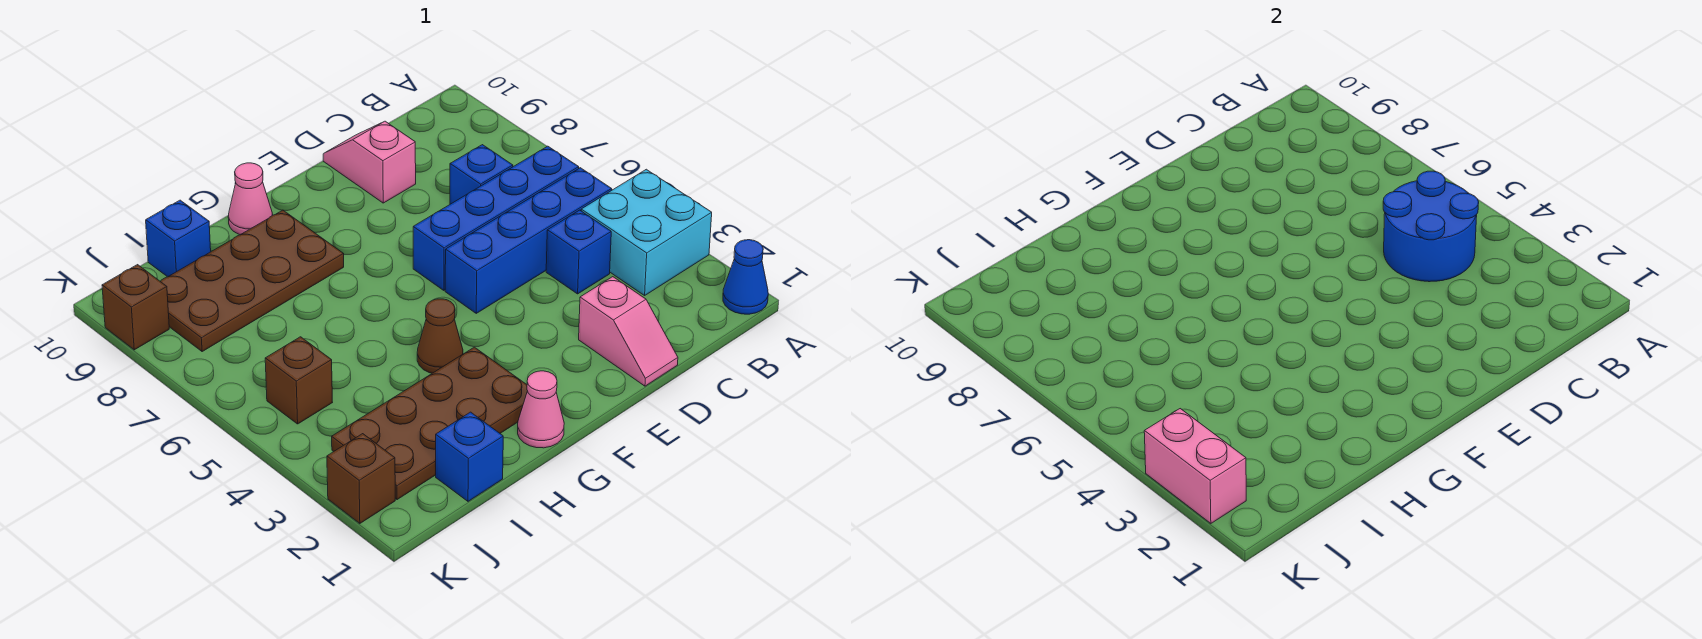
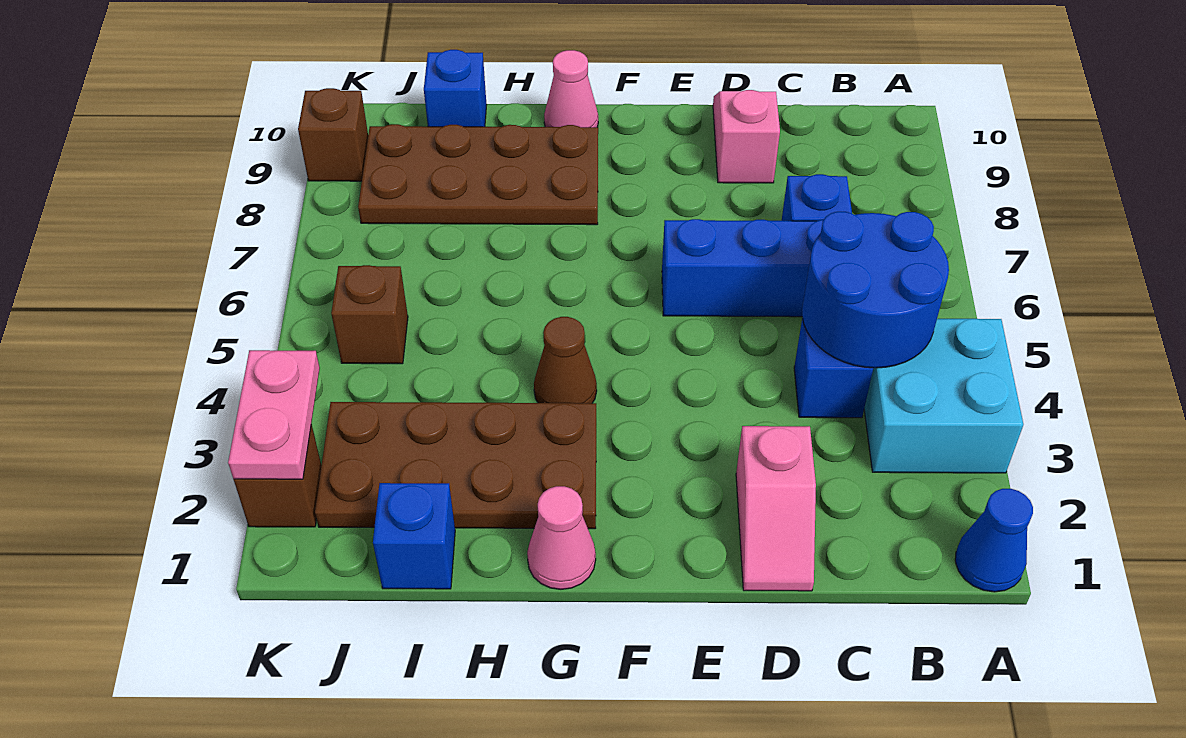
blue brick B5:E5 level 1 -> none
pink brick K2:K3 level 2 -> pink plate K2:K3 level 2

